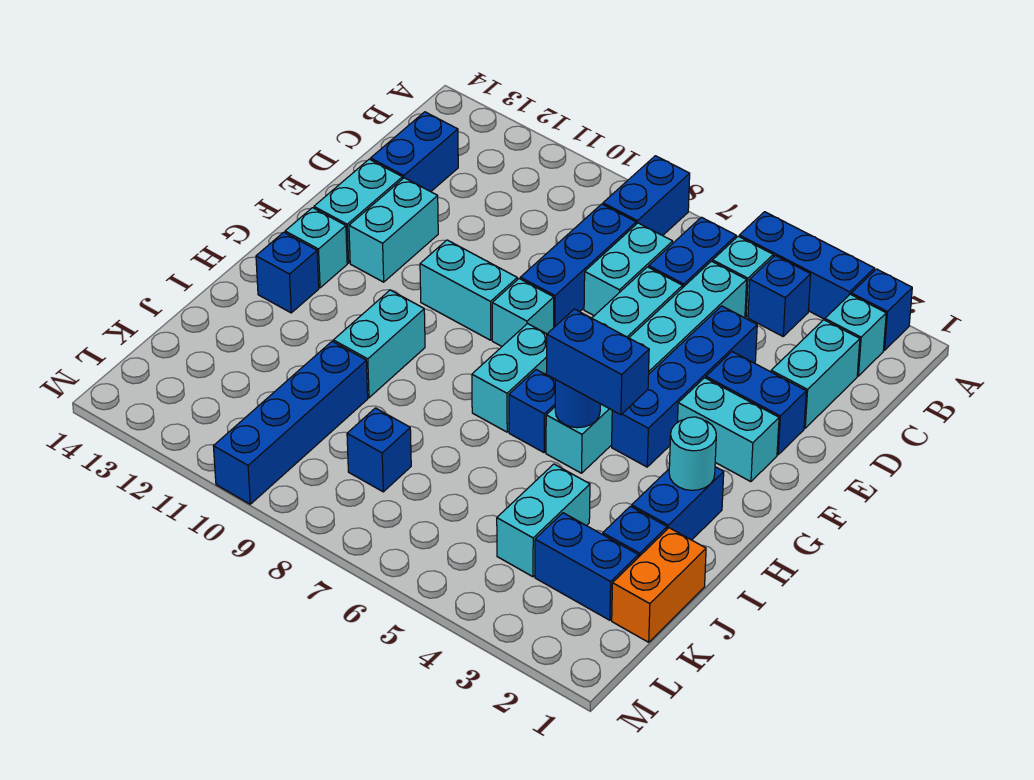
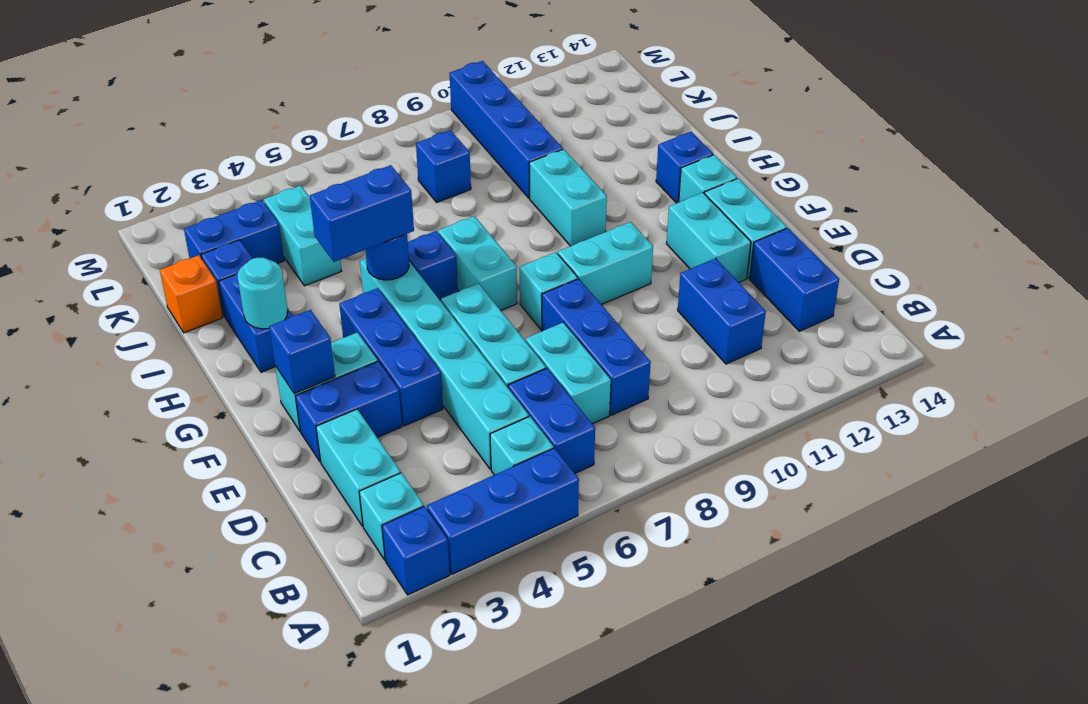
blue brick A8:B8 level 1 -> blue brick C11:D11 level 1
blue brick B4 level 1 -> blue brick F2 level 2
blue brick D4:G4 level 1 -> blue brick E4:G4 level 1
orange brick J1:K1 level 1 -> orange brick J1 level 1

